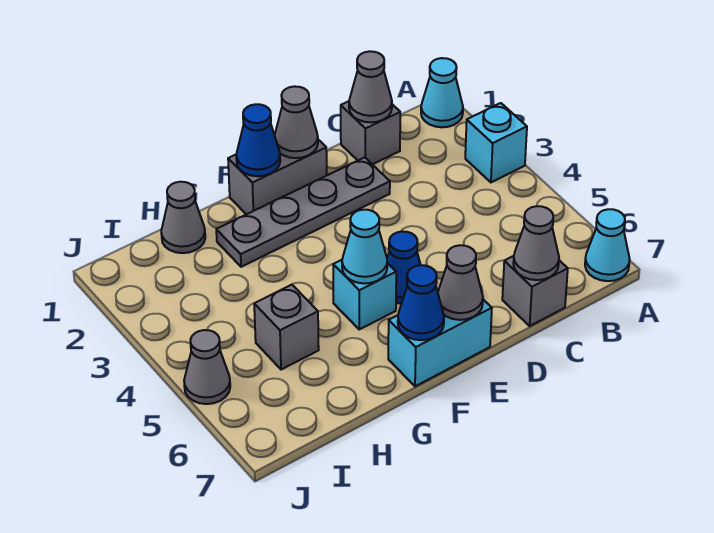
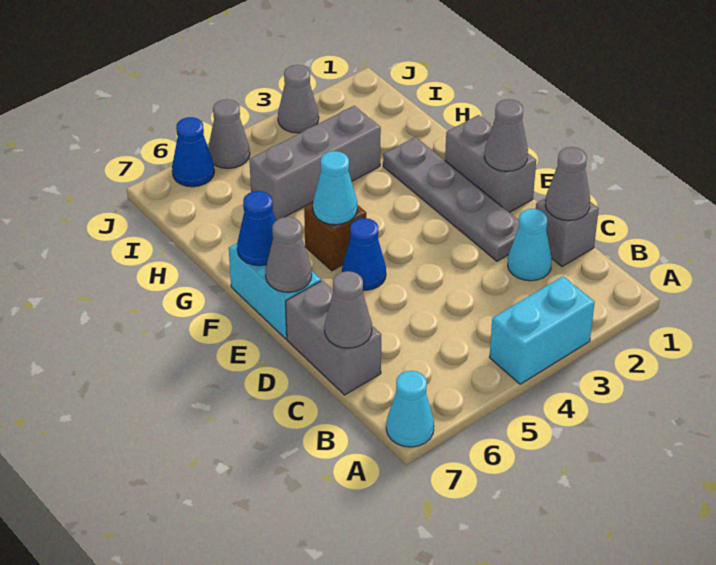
cyan cone A1 level 1 -> cyan cone C2 level 1
cyan brick A3 level 1 -> cyan brick A3:A4 level 1
grey brick C7 level 1 -> grey brick C7:D7 level 1
blue cone F1 level 2 -> blue cone J6 level 1
cyan brick F5 level 1 -> brown brick F5 level 1
grey cone H1 level 1 -> grey cone J3 level 1
grey brick H5 level 1 -> grey brick H3:H5 level 1

